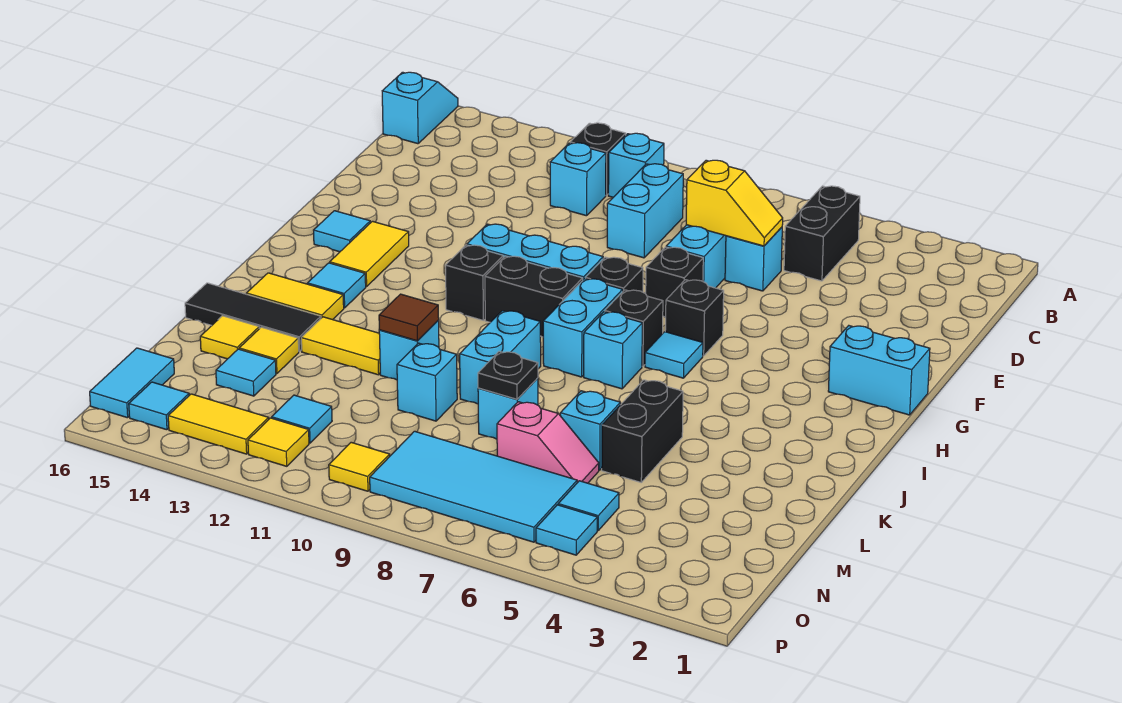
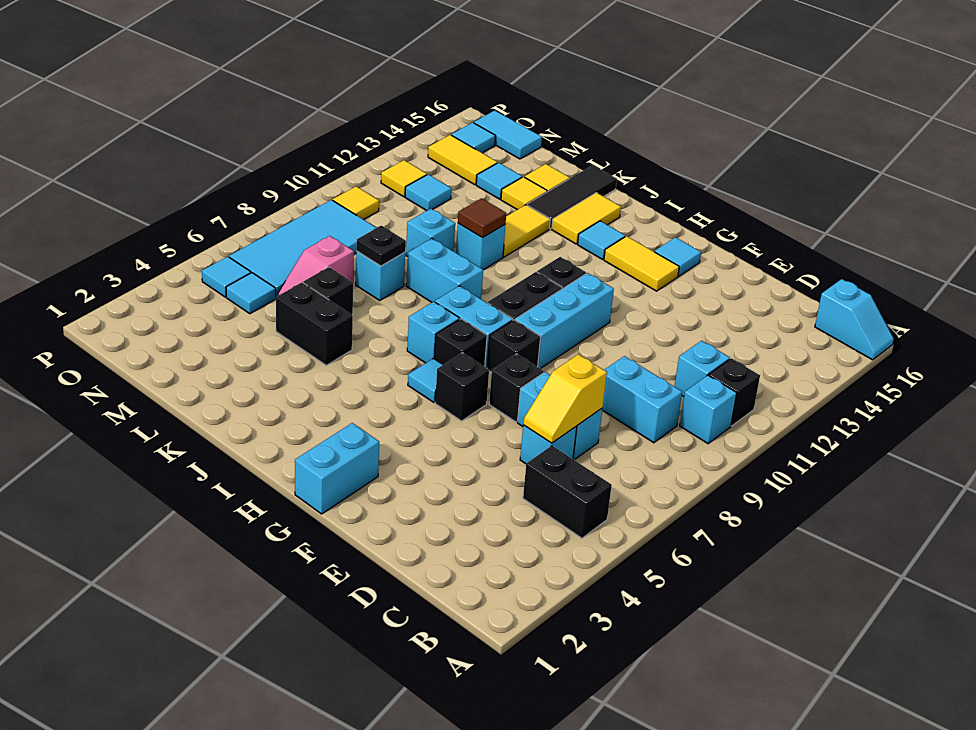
cyan brick L6 level 1 -> black brick L6 level 1
yellow tile O13:O14 level 1 -> yellow tile N14:O14 level 1

